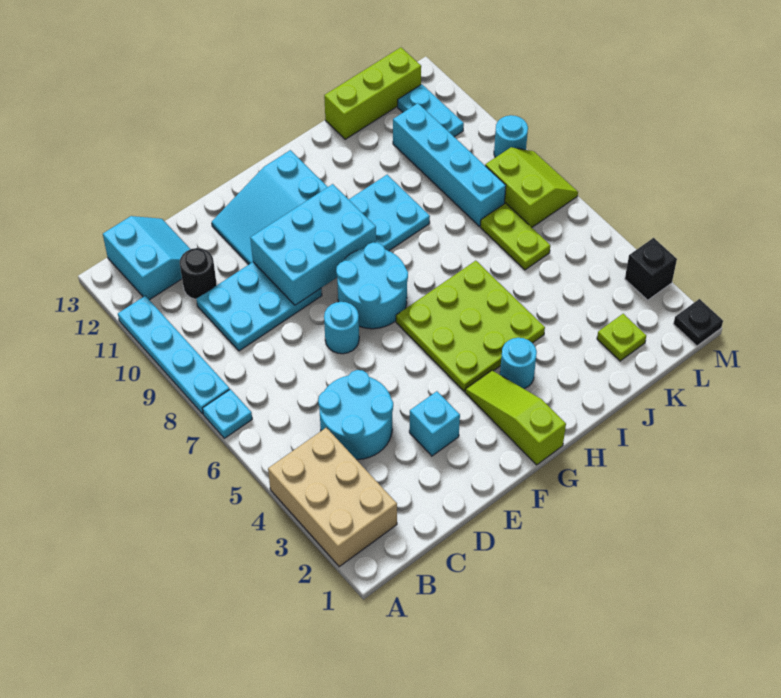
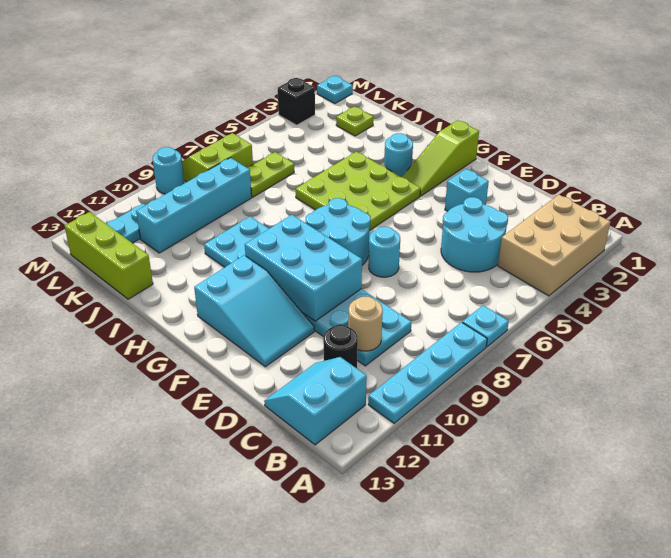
none -> tan round brick C10 level 2
black plate M1 level 1 -> cyan plate M1 level 1

